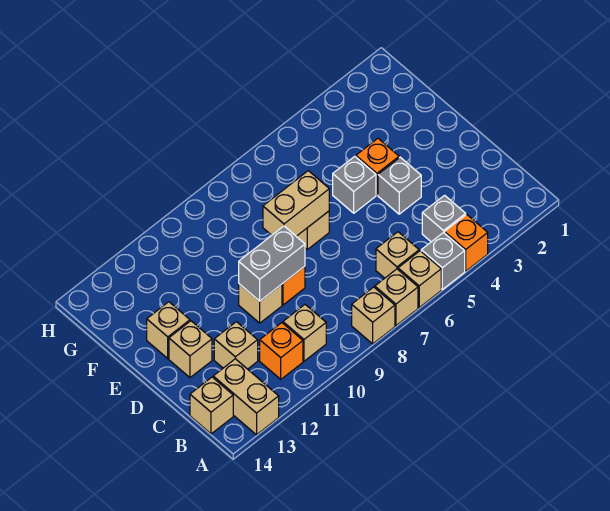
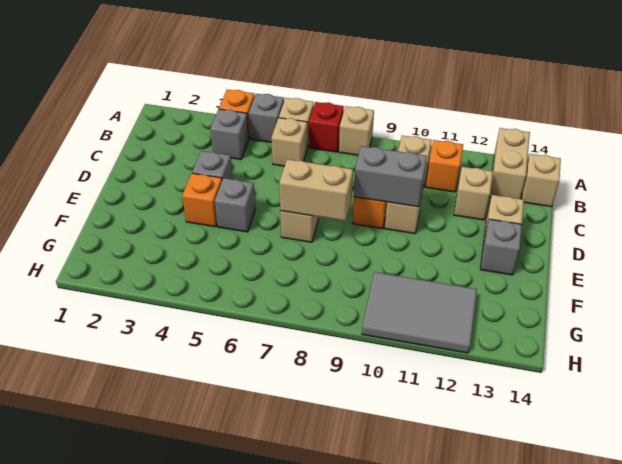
tan brick A7 level 1 -> red brick A7 level 1
tan brick E13 level 1 -> grey brick E13 level 1
none -> grey tile G10:H12 level 1

